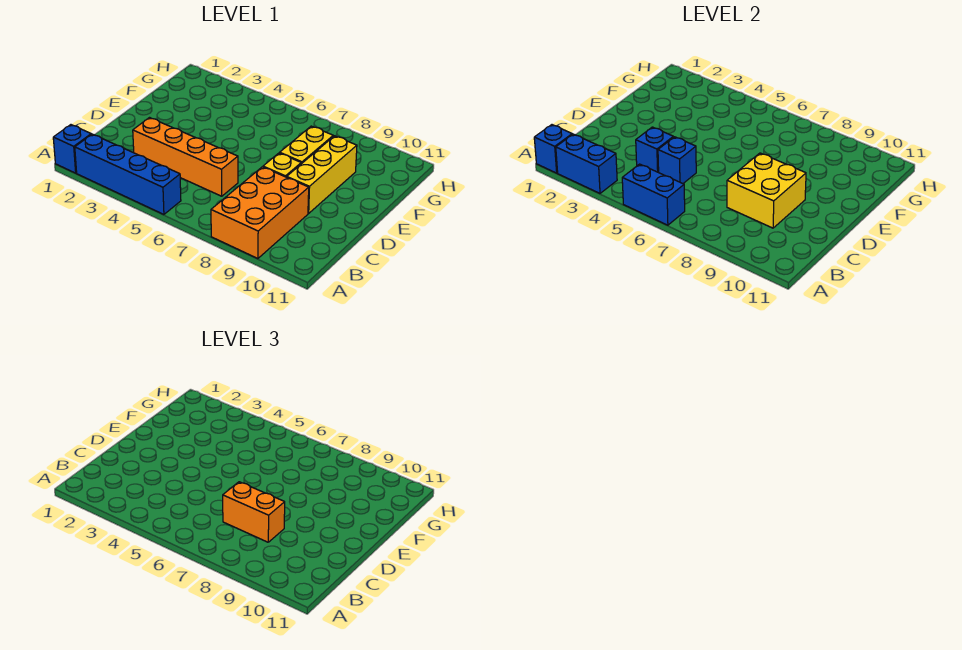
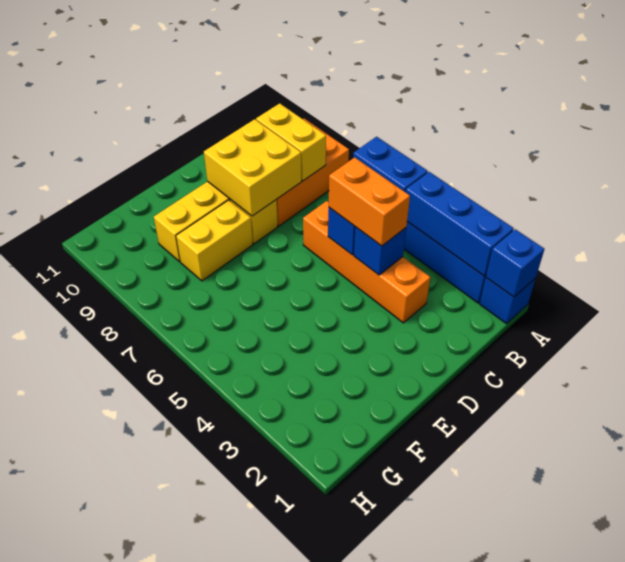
blue brick A2:A3 level 2 -> blue brick A2:A4 level 2
none -> yellow brick B8:B9 level 2
orange brick C7:C8 level 3 -> orange brick C4:C5 level 3

